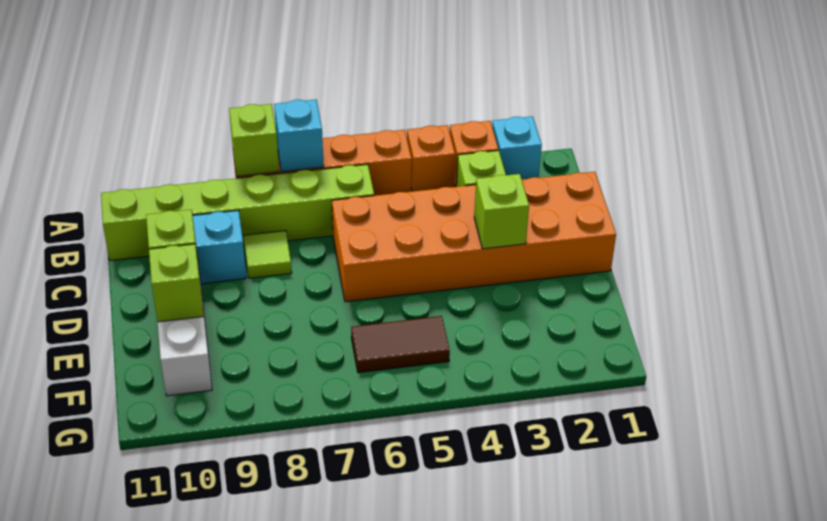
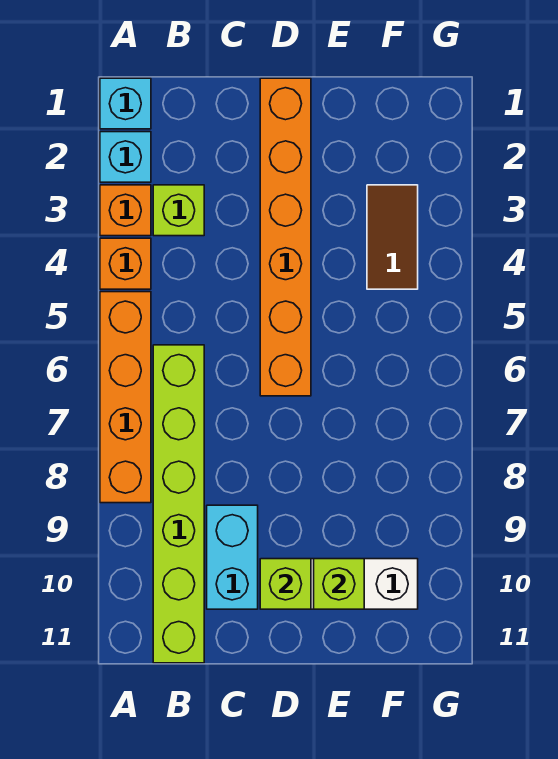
cyan brick A7 level 2 -> cyan brick A1 level 1
lime brick A8 level 2 -> none
orange brick C1:D6 level 1 -> orange brick D1:D6 level 1
lime tile C8 level 1 -> none
lime brick D3 level 2 -> none
brown tile F5:F6 level 1 -> brown tile F3:F4 level 1

